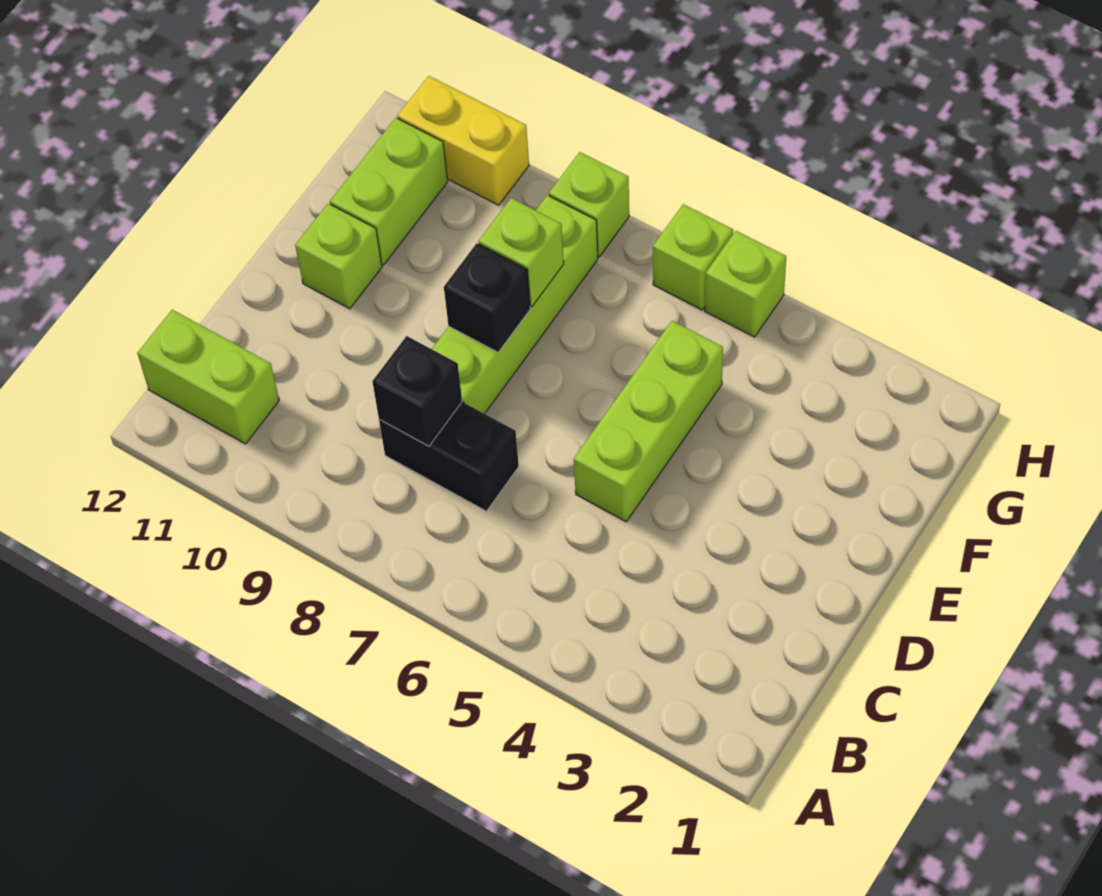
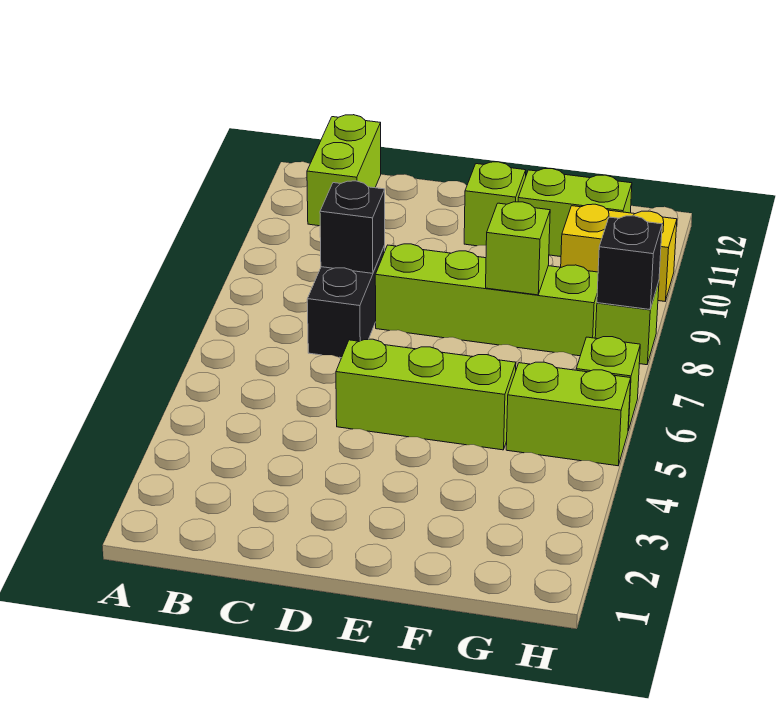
black brick E8 level 2 -> black brick H8 level 2
lime brick H5 level 1 -> lime brick G5:H5 level 1
yellow brick H10:H11 level 1 -> yellow brick G10:H10 level 1

